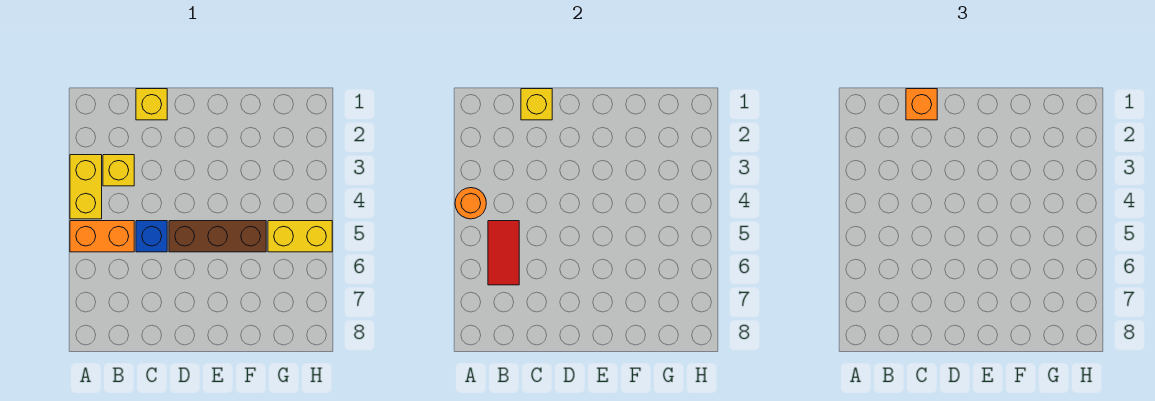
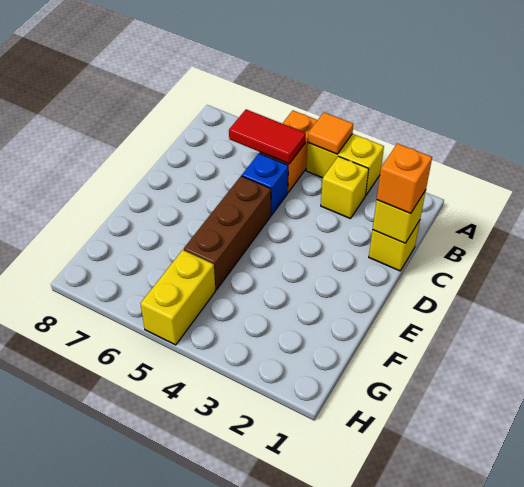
orange round brick A4 level 2 -> orange tile A4 level 2

